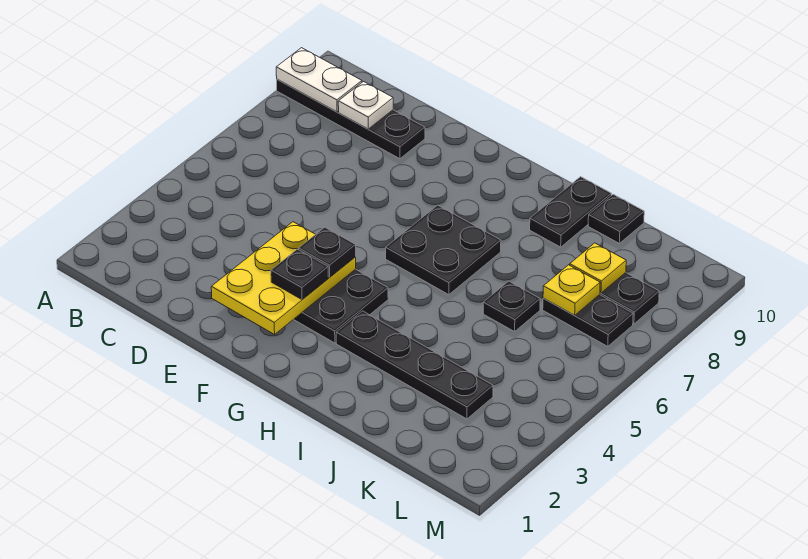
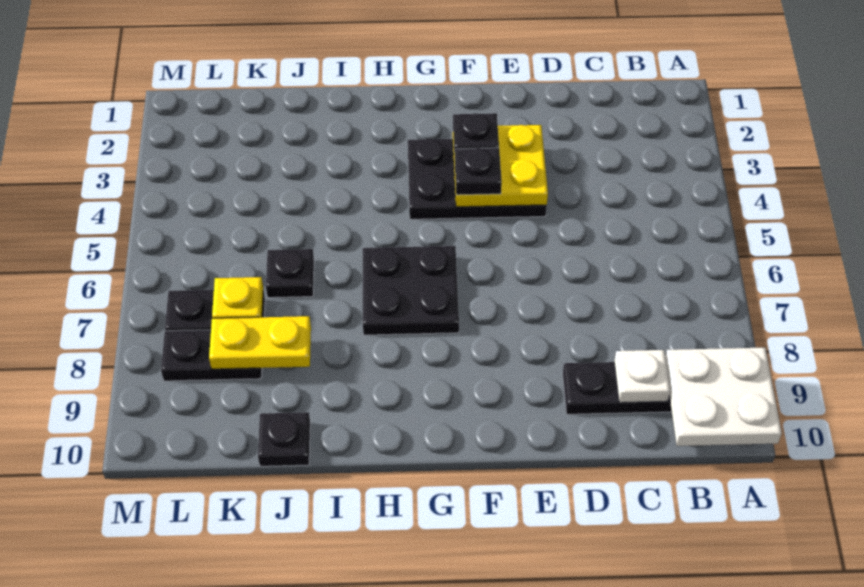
white plate A9:B9 level 2 -> white plate A9:B10 level 2
yellow plate E2:F4 level 2 -> yellow plate E3:F4 level 2
black plate H3:K3 level 1 -> none
black plate I9:I10 level 1 -> none
yellow plate K8 level 2 -> yellow plate J8:K8 level 2

